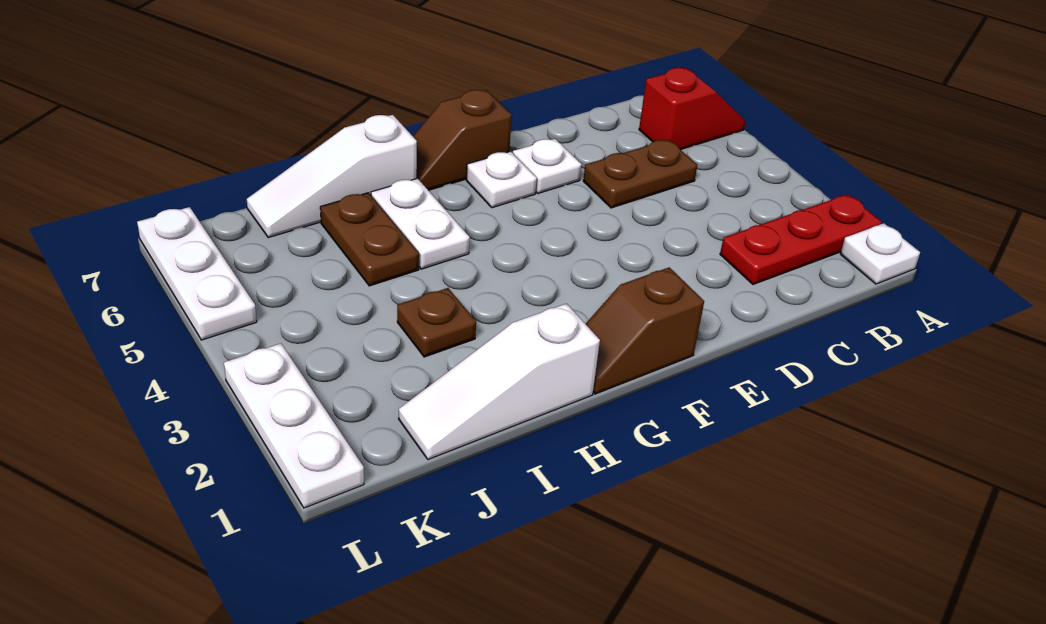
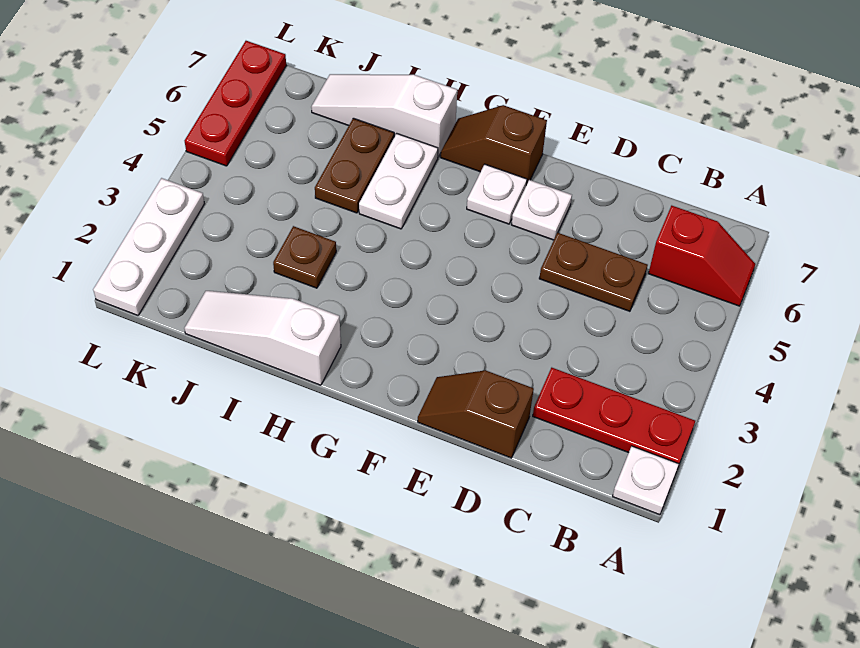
brown slope F1:G1 level 1 top F -> brown slope D1:E1 level 1 top D
white plate L5:L7 level 1 -> red plate L5:L7 level 1

